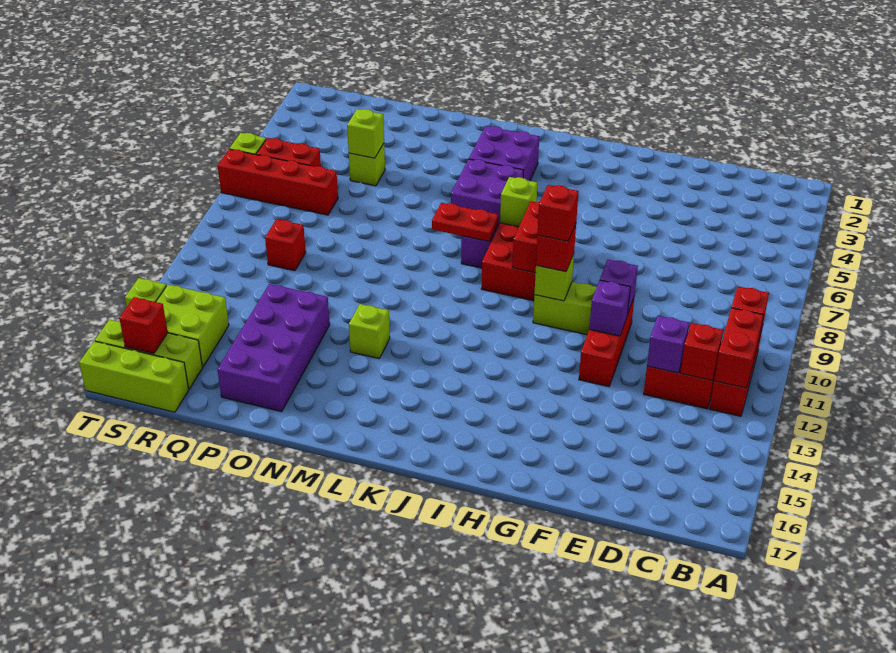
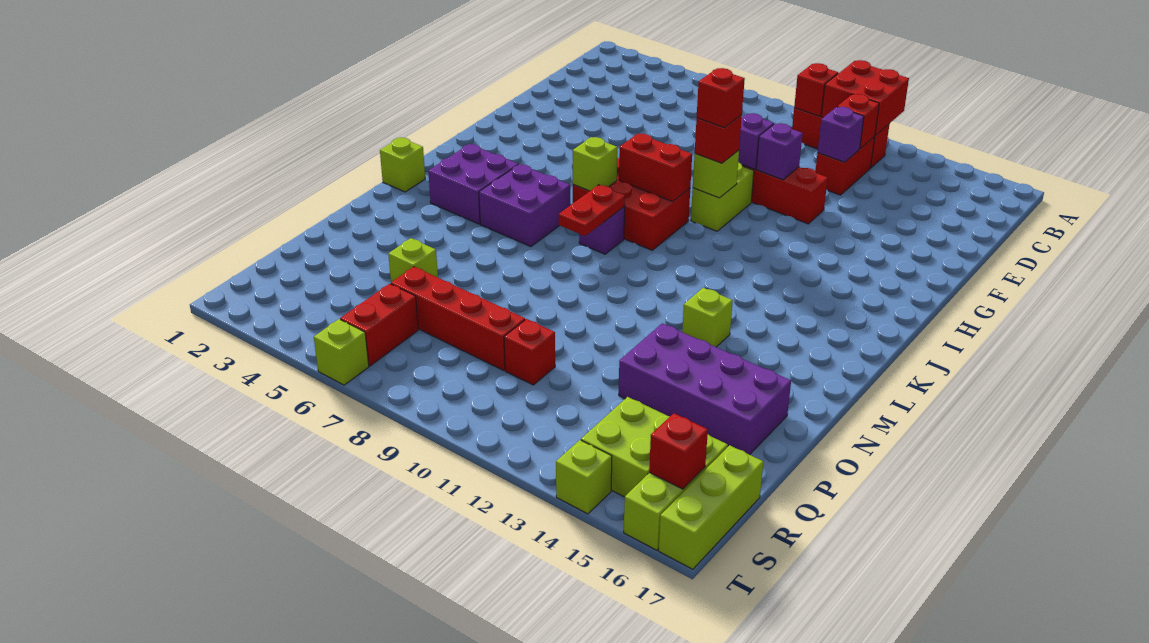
red brick B11:B12 level 2 -> red brick A11:B12 level 2
lime brick P5 level 2 -> lime brick L1 level 1
red brick Q7:T7 level 1 -> red brick Q6:Q9 level 1

